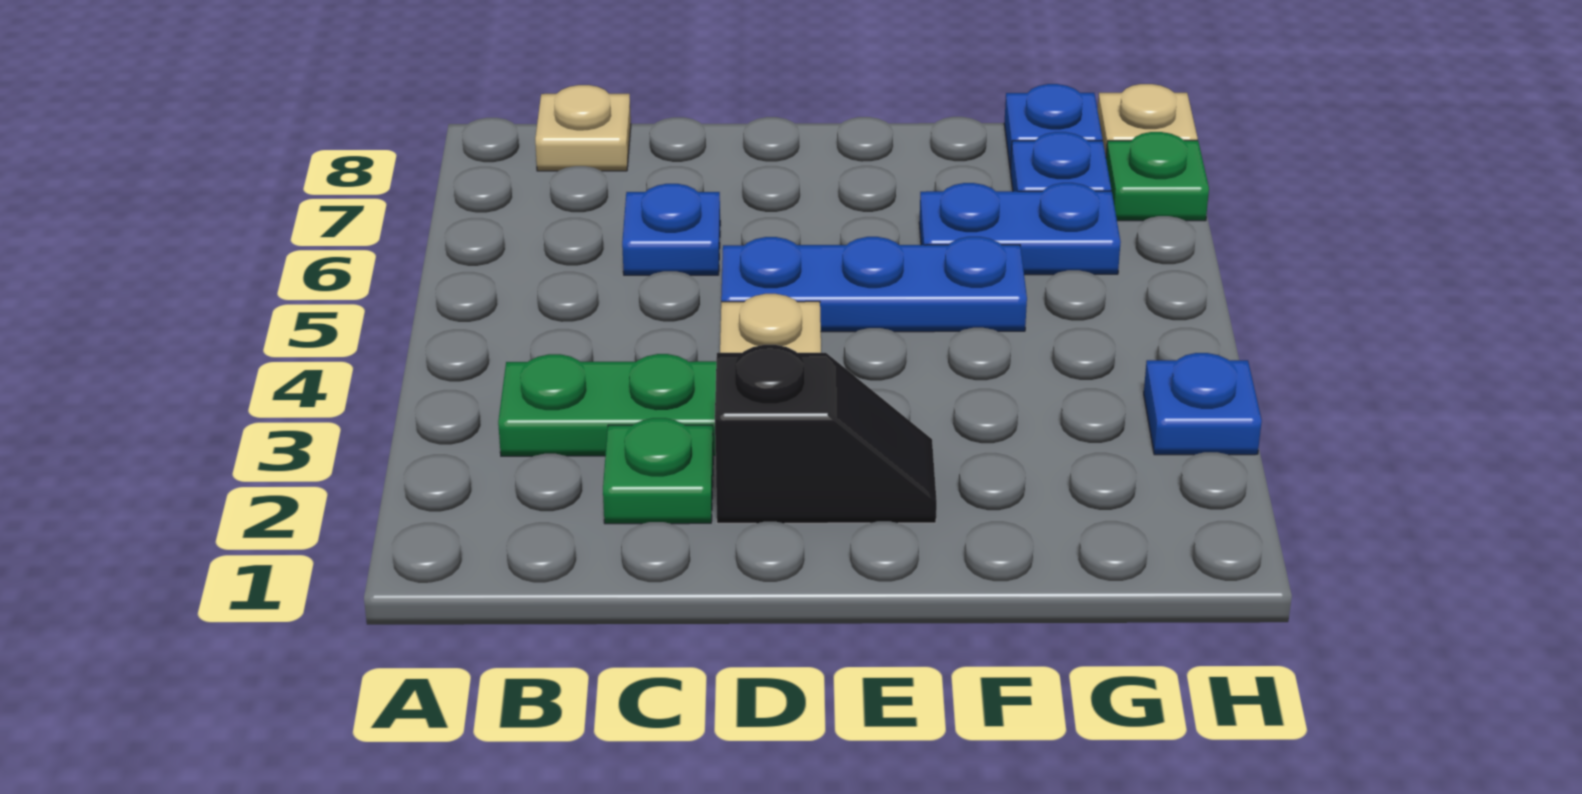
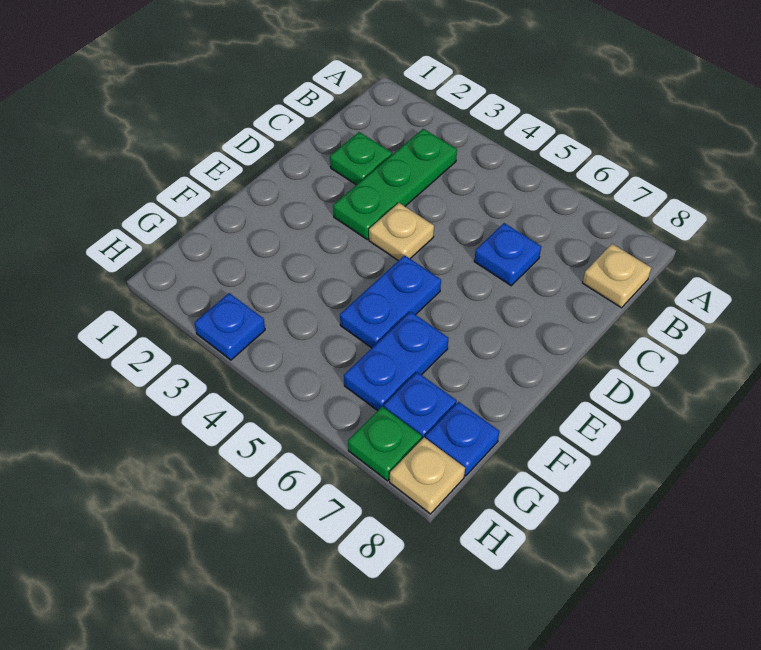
black slope D2:E2 level 1 top D -> none
blue plate D5:F5 level 1 -> blue plate E5:F5 level 1

